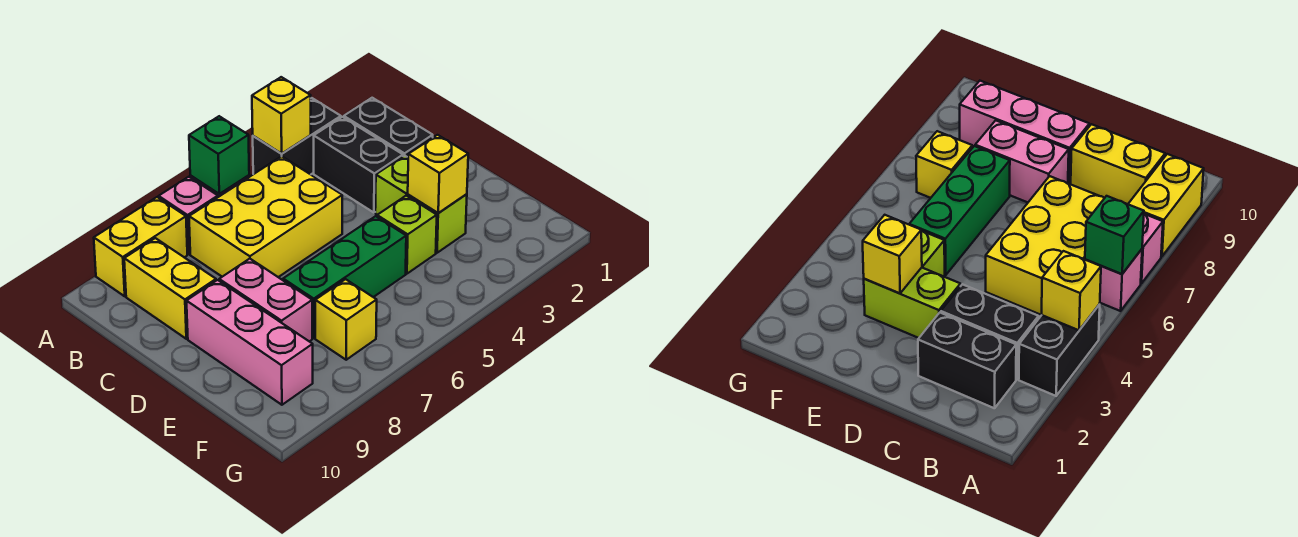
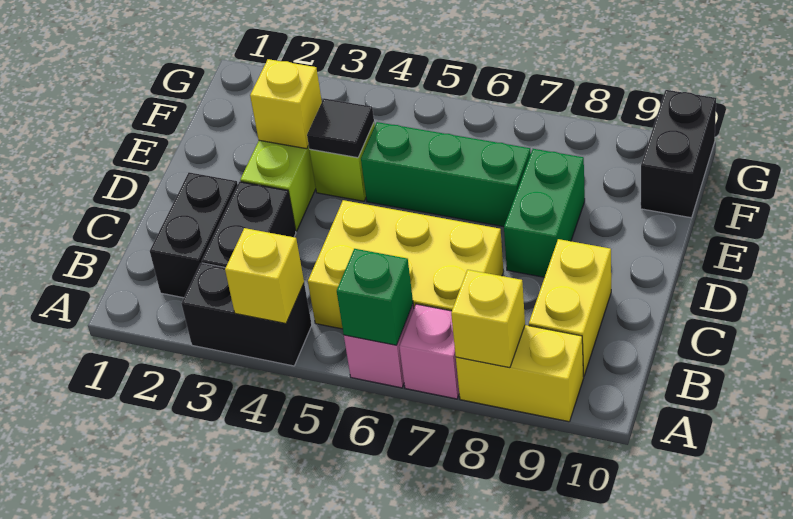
pink brick D8:E8 level 1 -> green brick D8:E8 level 1
pink brick D9:F9 level 1 -> none
none -> black tile E4 level 2
yellow brick F7 level 1 -> yellow brick A8 level 2
none -> black brick F10:G10 level 1

